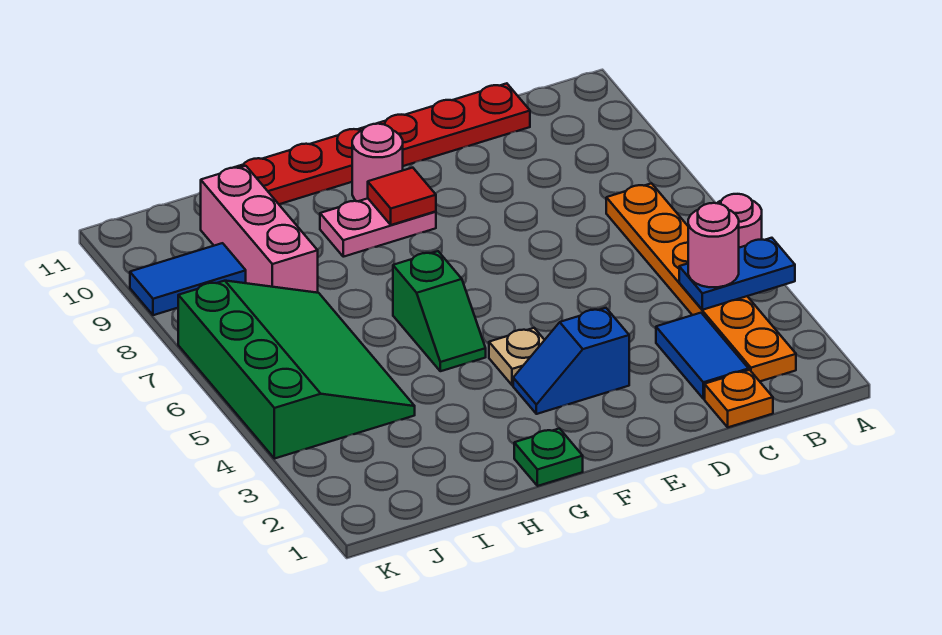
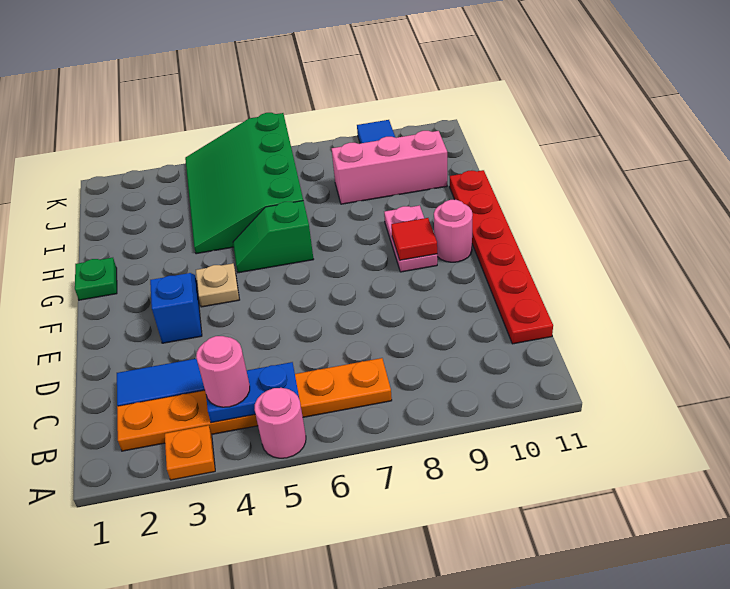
blue plate A4:B4 level 2 -> blue plate B4:B5 level 2
orange plate C1 level 1 -> orange plate A3 level 1
green slope I4:K7 level 1 top K -> green slope H4:K6 level 1 top 6

